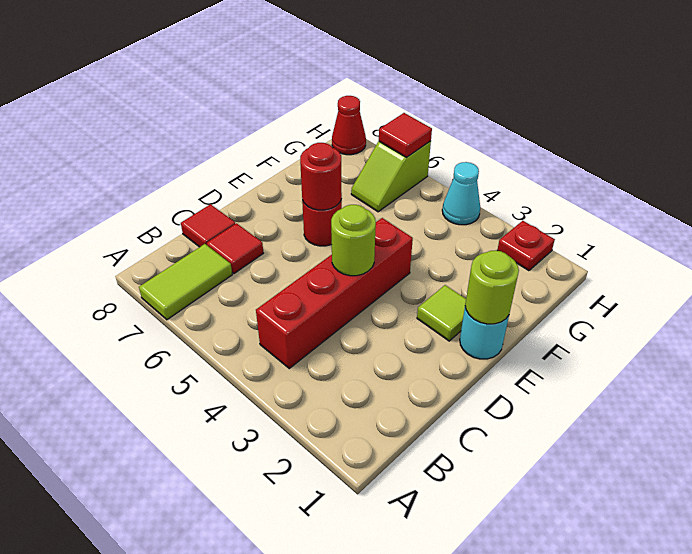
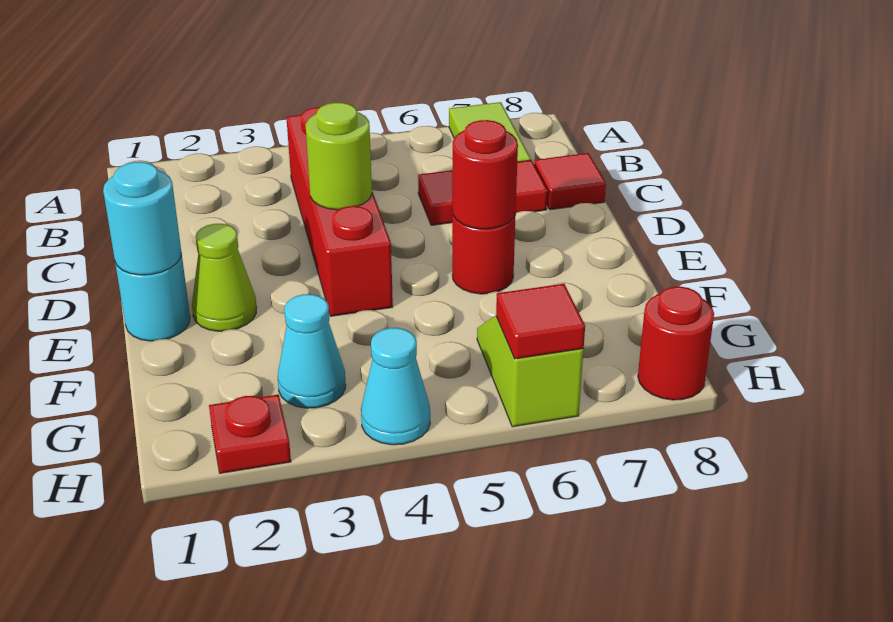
red tile C7 level 1 -> red tile C6:C7 level 1
lime round brick E1 level 2 -> cyan round brick E1 level 2
lime tile E2 level 1 -> lime cone E2 level 1
none -> cyan cone G3 level 1
red cone H8 level 1 -> red round brick H8 level 1

